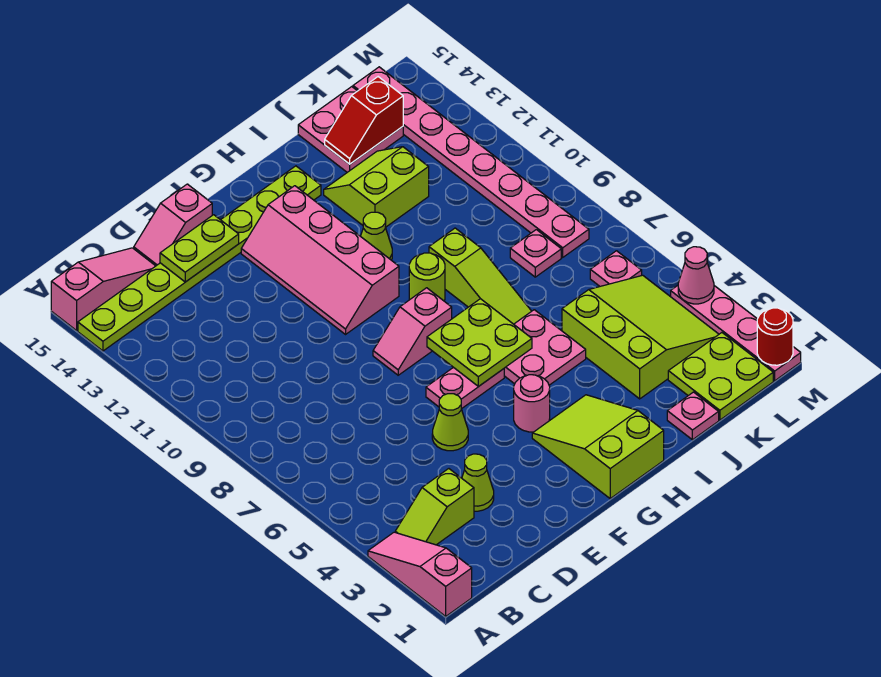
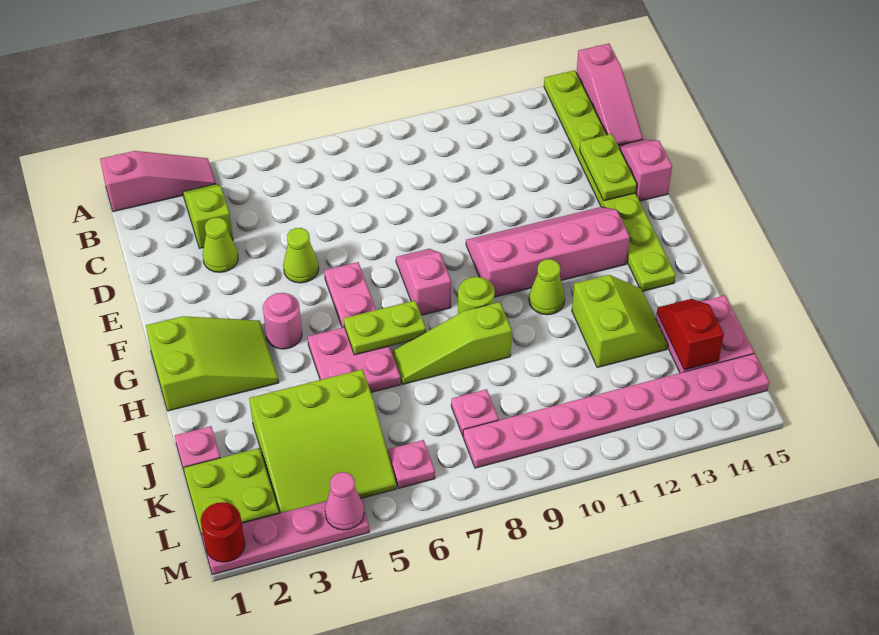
lime plate G6:H7 level 2 -> lime plate H6:H7 level 2

